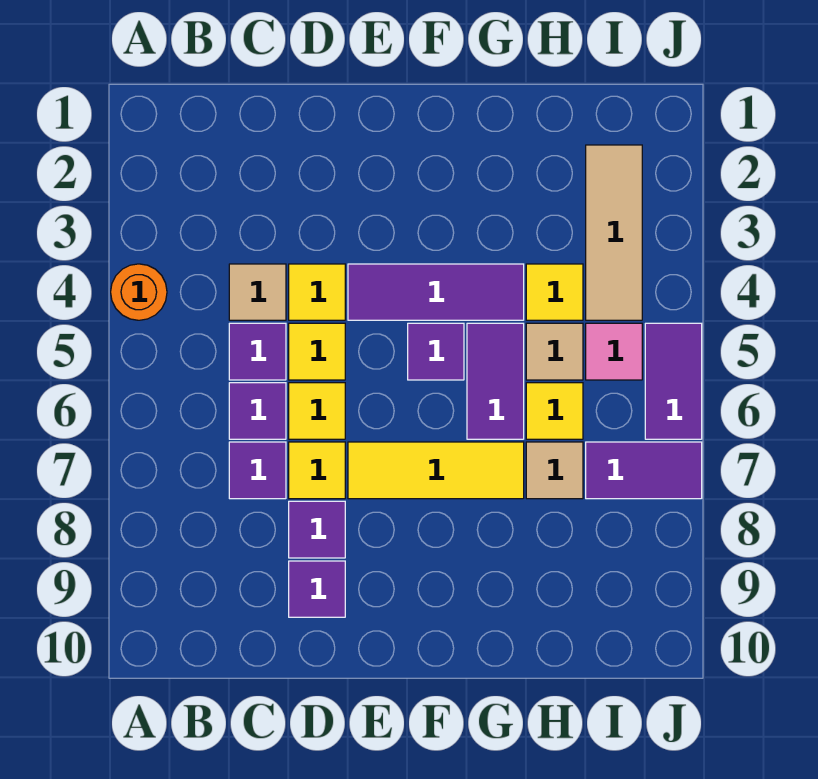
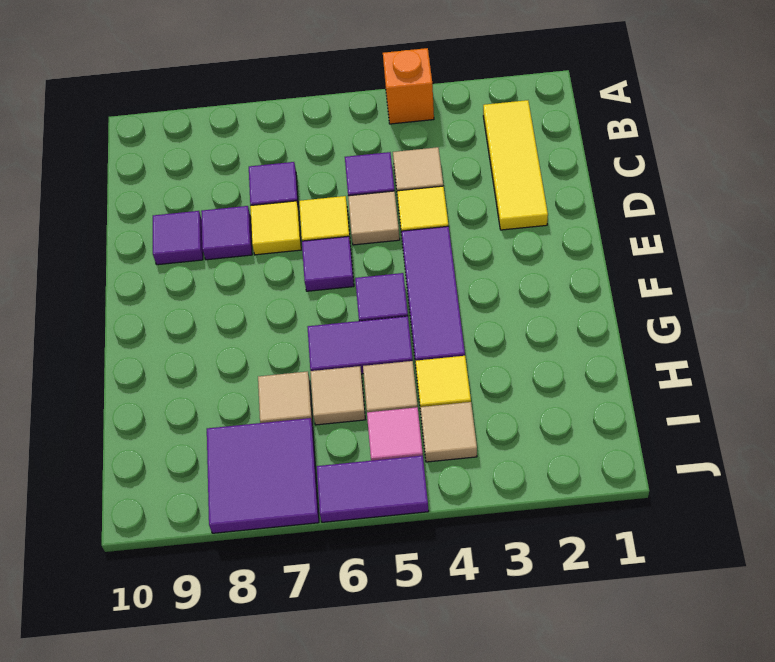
orange round brick A4 level 1 -> orange brick A4 level 1
purple tile C6 level 1 -> purple tile E6 level 1
yellow tile D5 level 1 -> tan tile D5 level 1
yellow tile E7:G7 level 1 -> yellow tile B2:D2 level 1
yellow tile H6 level 1 -> tan tile H6 level 1
tan tile I2:I4 level 1 -> tan tile I4 level 1
purple tile I7:J7 level 1 -> purple tile I7:J8 level 1

